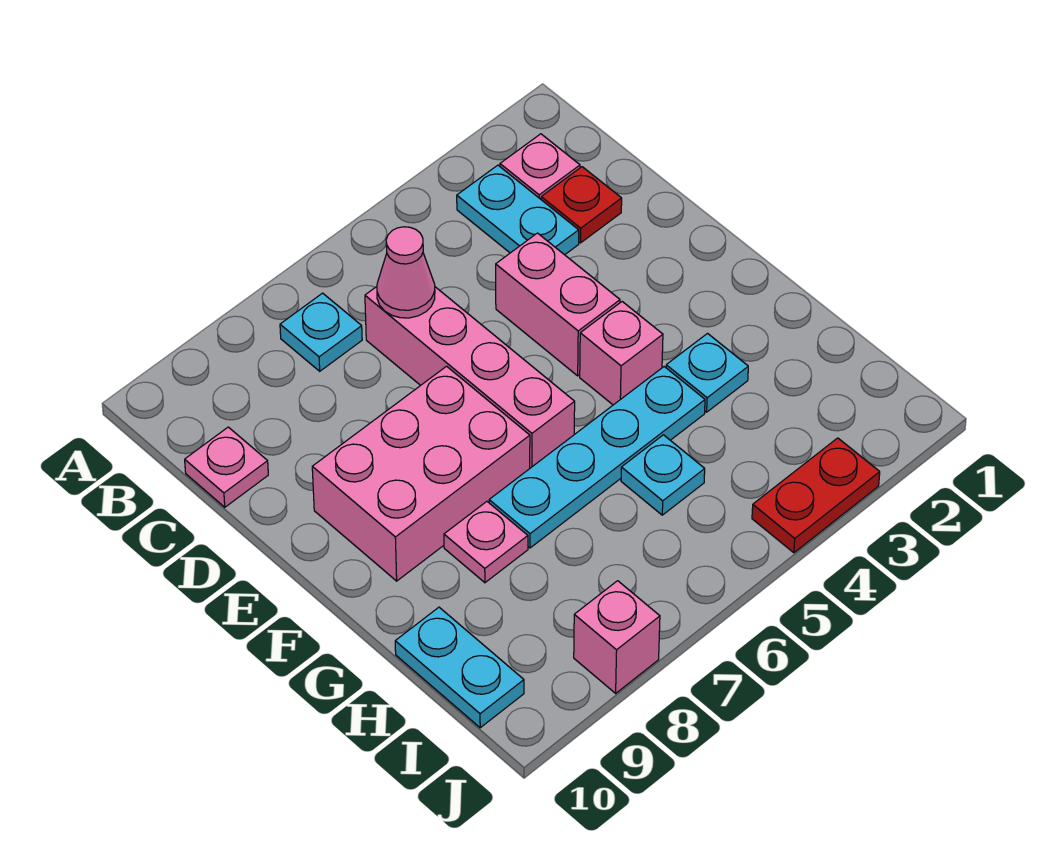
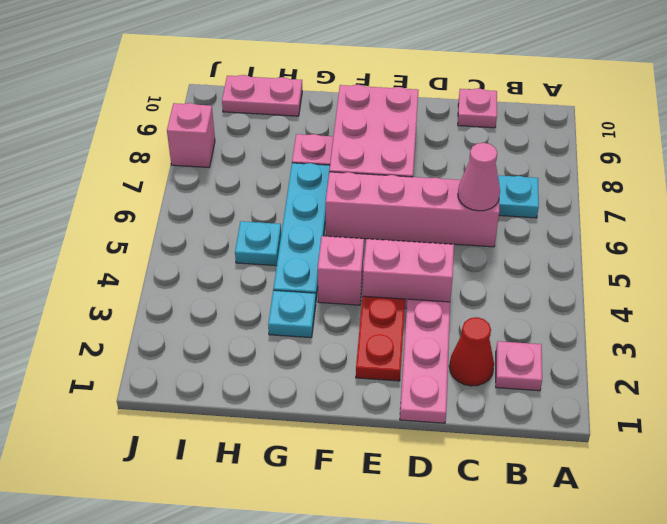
cyan plate B3:C3 level 1 -> none
red plate C2 level 1 -> red cone C2 level 1
none -> pink plate D1:D3 level 1
cyan plate H10:I10 level 1 -> pink plate H10:I10 level 1
red plate J3:J4 level 1 -> red plate E2:E3 level 1

